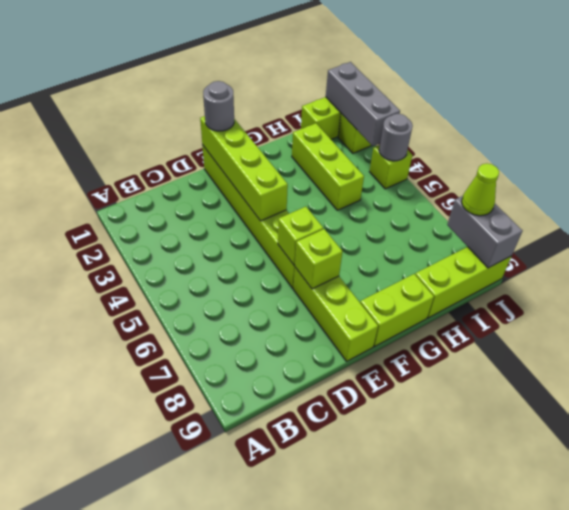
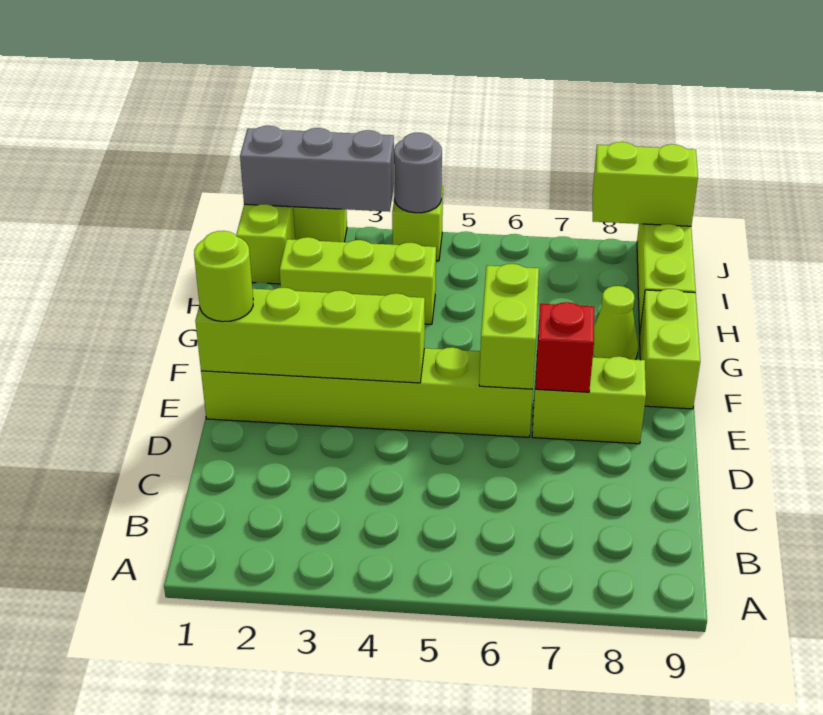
grey round brick E1 level 3 -> lime round brick E1 level 3
lime brick E6 level 2 -> lime brick E6:F6 level 2
lime brick E7:E9 level 1 -> lime brick E7:E8 level 1
lime brick E7 level 2 -> red brick E7 level 2
grey brick J8:J9 level 2 -> lime brick J8:J9 level 2
lime cone J8 level 3 -> lime cone G8 level 1

